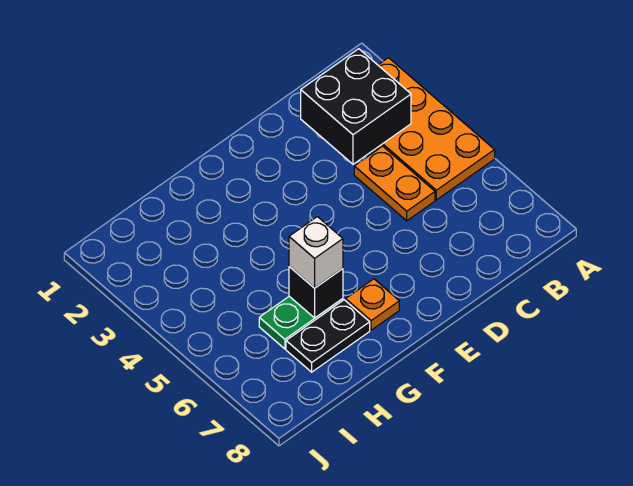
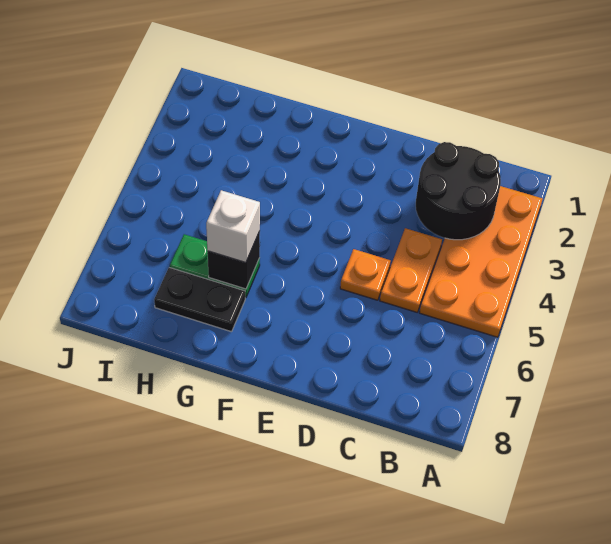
black brick B2:C3 level 2 -> black round brick B2:C3 level 2
orange plate F7 level 1 -> orange plate D5 level 1

